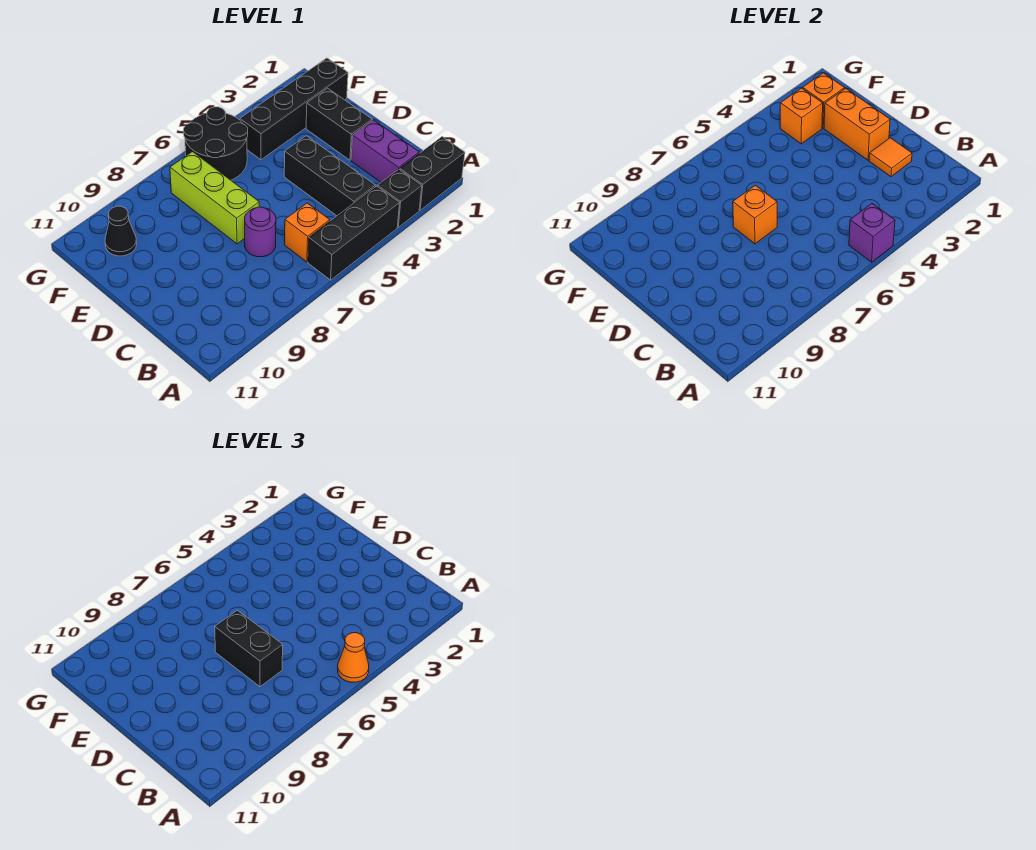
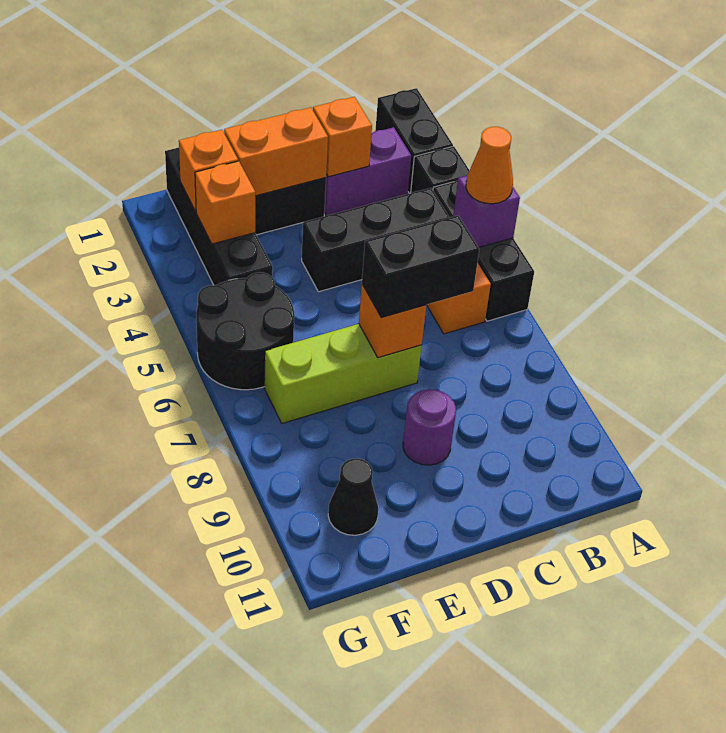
orange tile C2 level 2 -> orange brick C2 level 2
purple round brick C7 level 1 -> purple round brick D9 level 1

